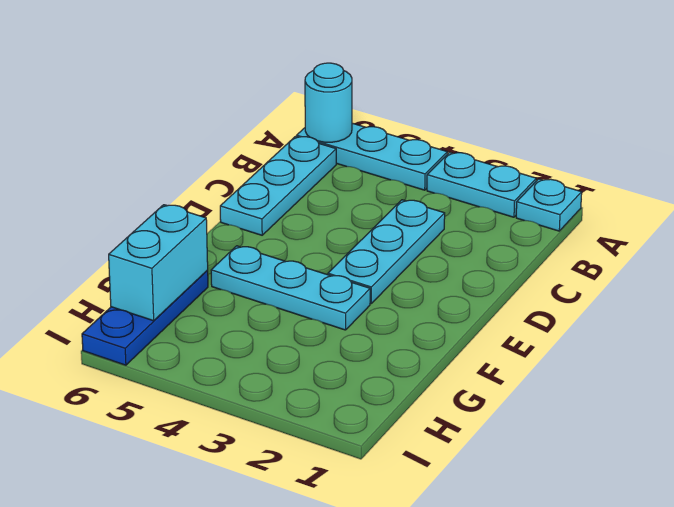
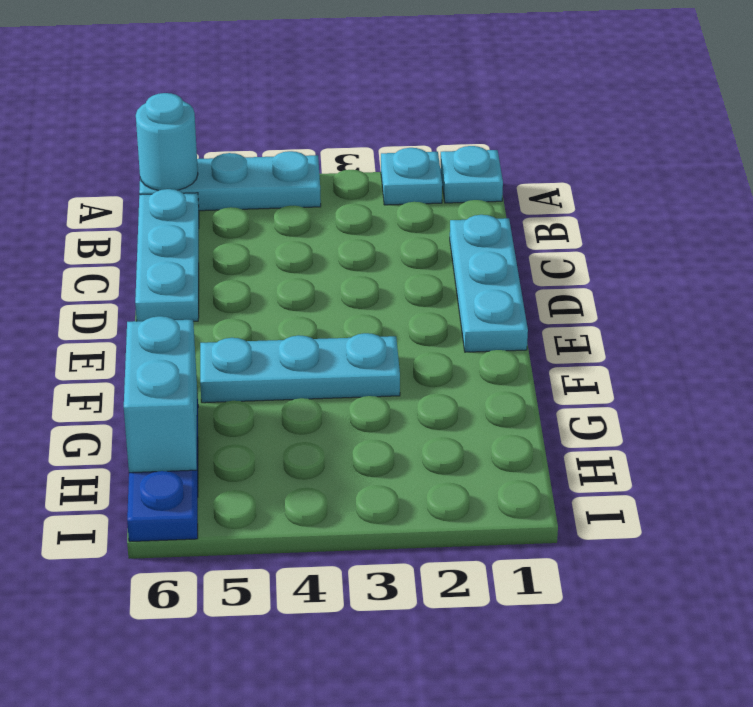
cyan plate A2:A3 level 1 -> cyan plate A2 level 1
cyan plate C3:E3 level 1 -> cyan plate C1:E1 level 1

